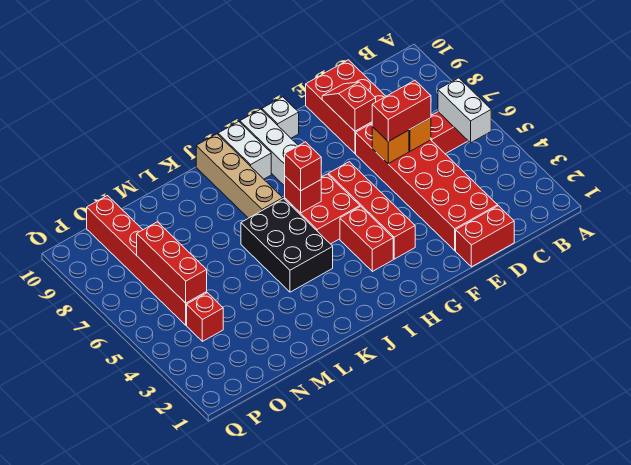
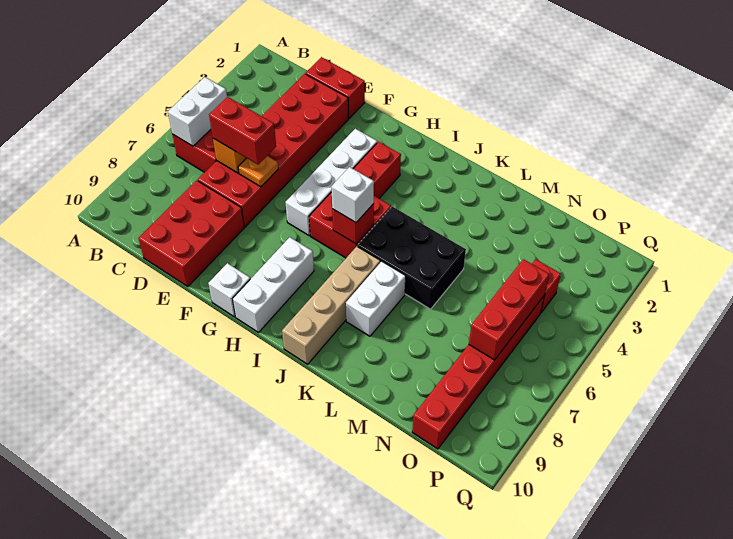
orange brick E6 level 2 -> orange plate E6 level 2
red slope E8:E9 level 2 top 8 -> none
red brick G3:G6 level 1 -> white brick G3:G6 level 1
red brick I6 level 3 -> white brick I6 level 3
white brick I9:I10 level 1 -> white brick K7:K8 level 1
black brick J4:K6 level 1 -> black brick J5:L6 level 1

